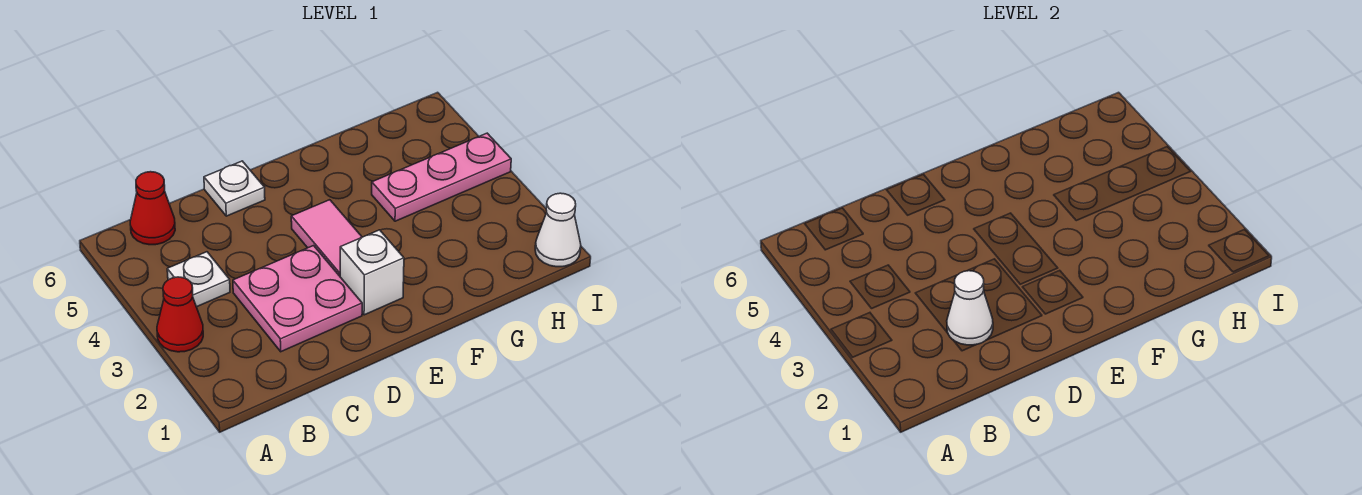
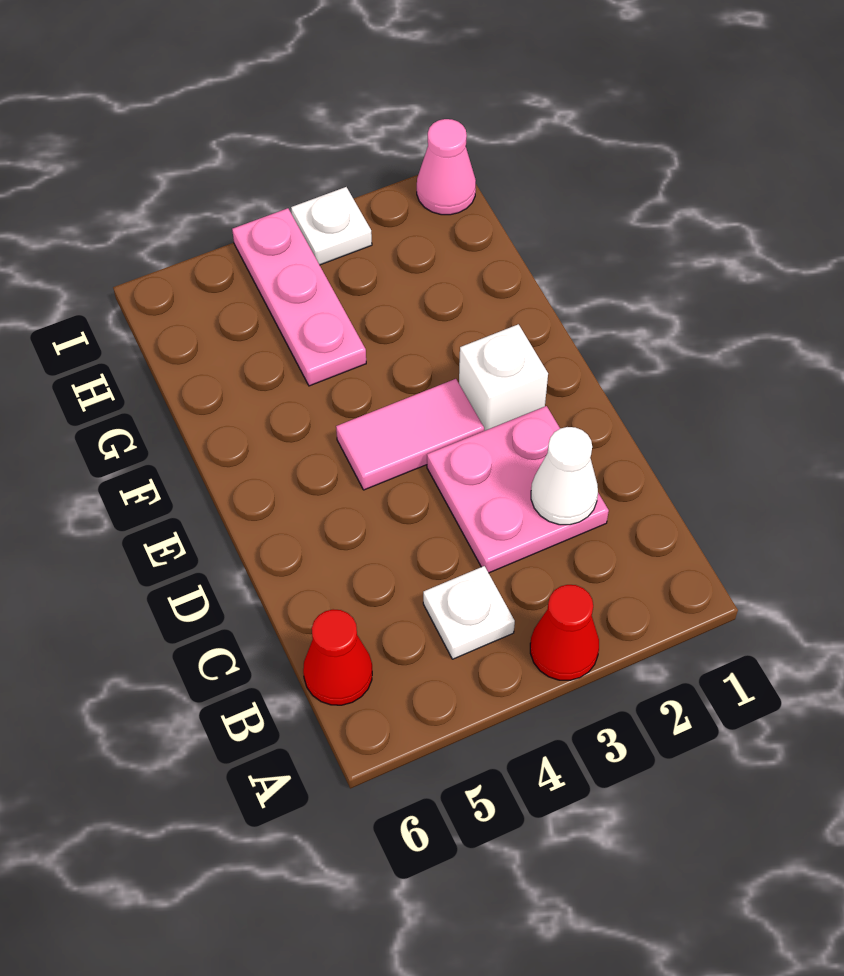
white plate D6 level 1 -> white plate I3 level 1
white cone I1 level 1 -> pink cone I1 level 1

